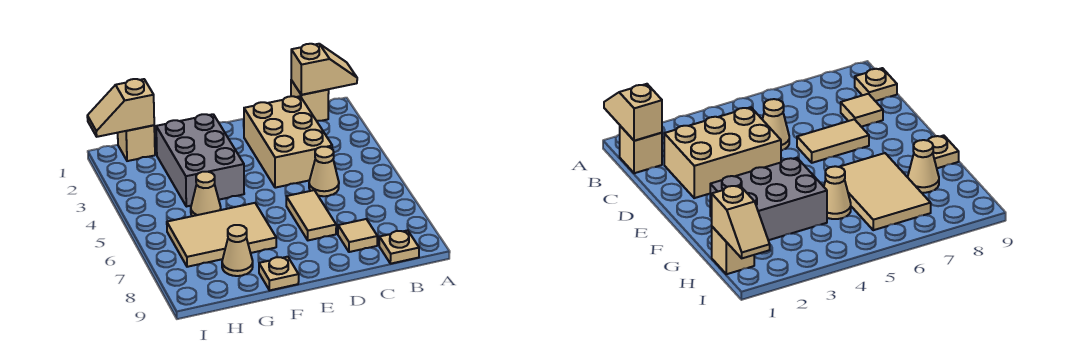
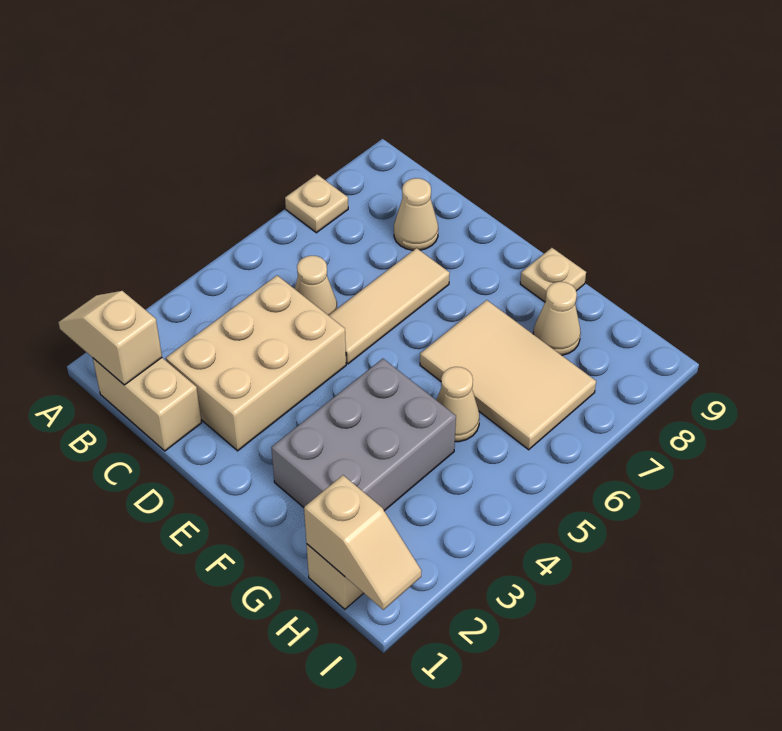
tan brick B1 level 1 -> tan brick B1:C1 level 1
tan plate B9 level 1 -> tan plate A7 level 1
tan tile C8 level 1 -> tan cone C8 level 1
tan tile D6:D7 level 1 -> tan tile D5:D7 level 1

